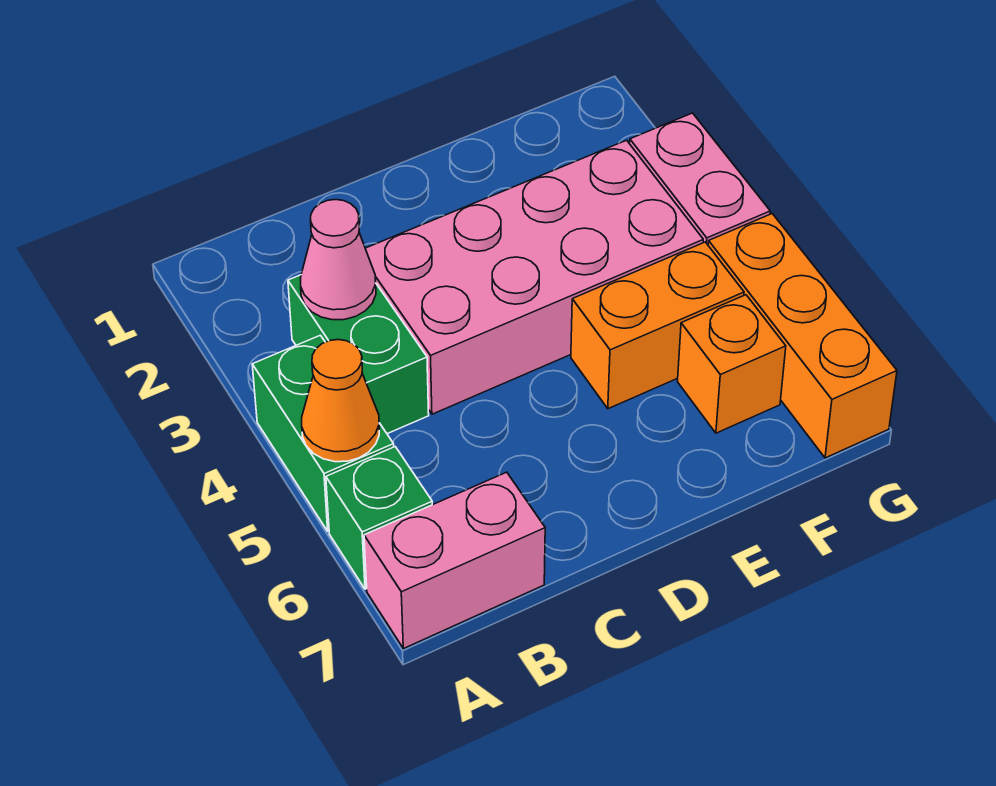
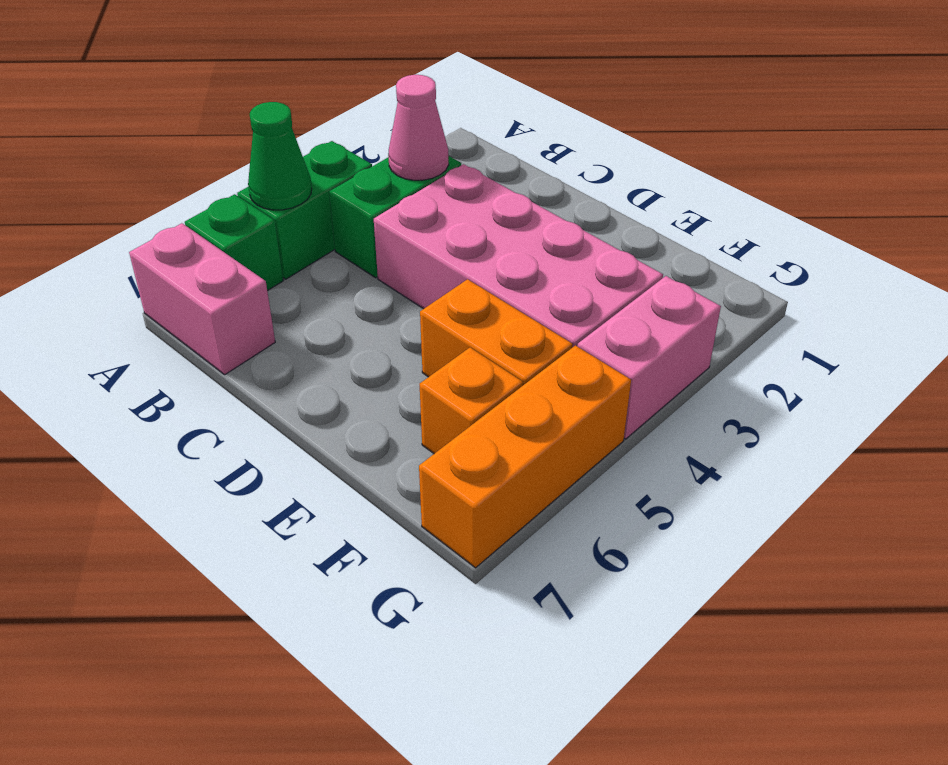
orange cone A5 level 2 -> green cone A5 level 2

